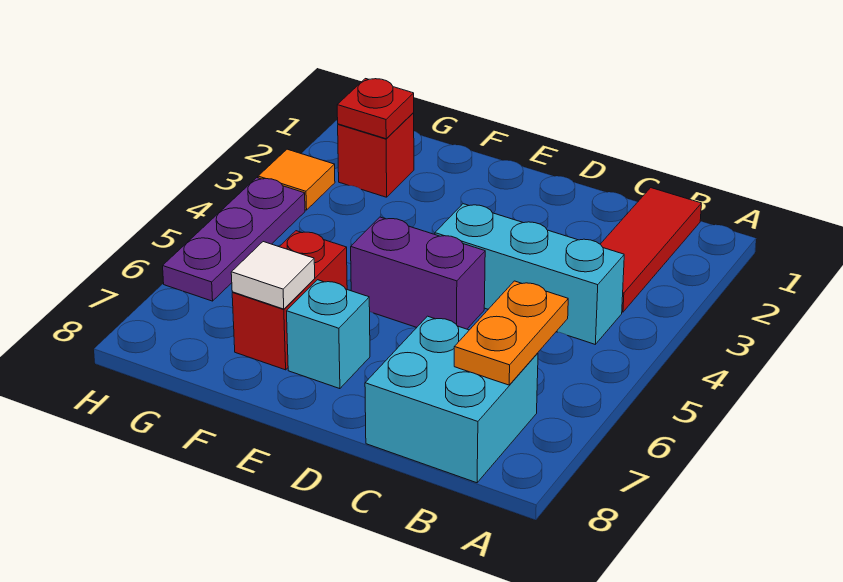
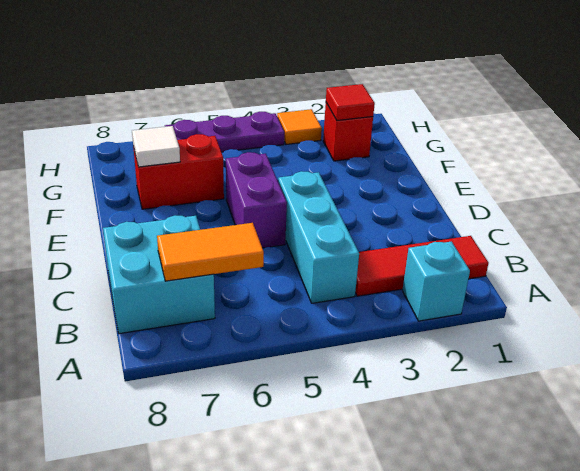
orange plate B6:B7 level 2 -> orange tile B6:B7 level 2
cyan brick E7 level 1 -> cyan brick A2 level 1
red plate G2 level 2 -> red tile G2 level 2

